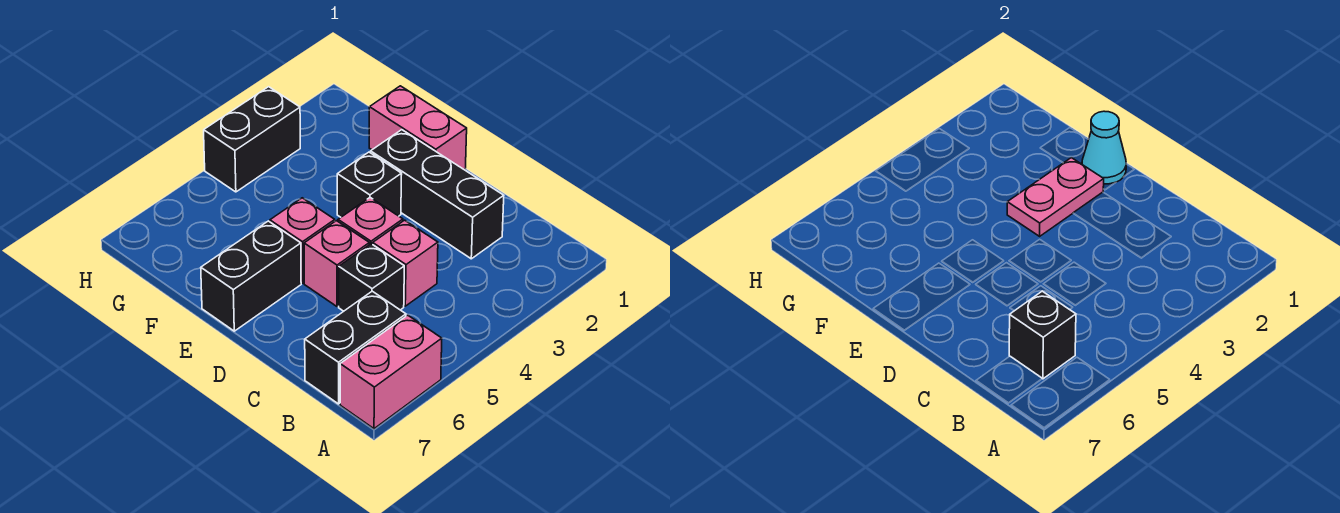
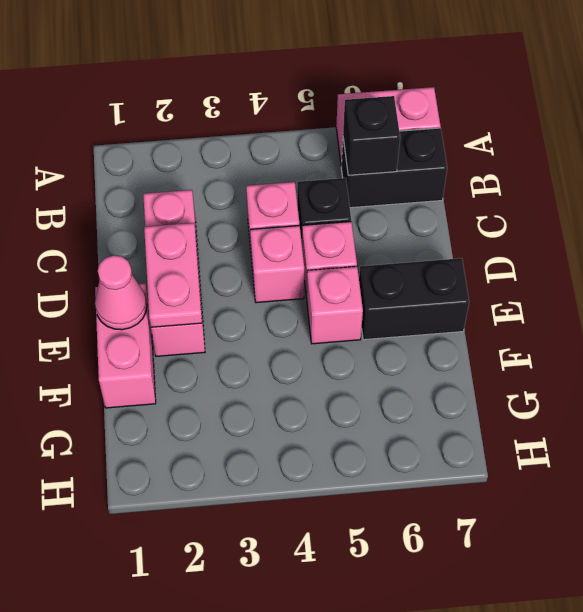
black brick C2:E2 level 1 -> pink brick C2:E2 level 1
cyan cone E1 level 2 -> pink cone E1 level 2
pink plate E2:E3 level 2 -> pink plate D2:E2 level 2
black brick E3 level 1 -> none
black brick H3:H4 level 1 -> none

